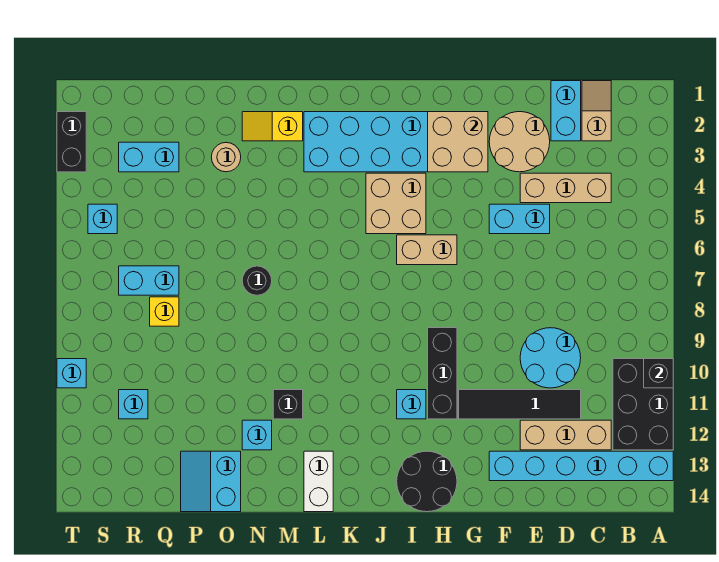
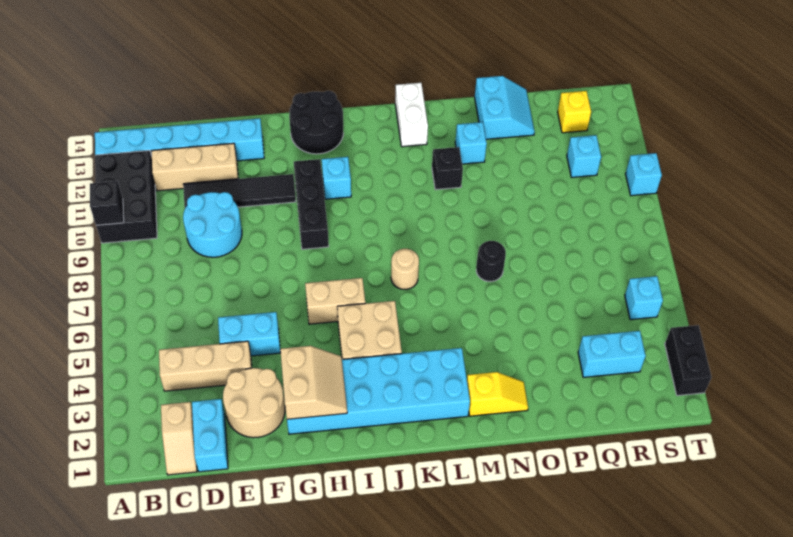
tan brick G2:H3 level 2 -> tan slope G2:H3 level 2 top G
tan round brick O3 level 1 -> tan round brick K7 level 1
cyan brick Q7:R7 level 1 -> none
yellow brick Q8 level 1 -> yellow brick R13 level 1

